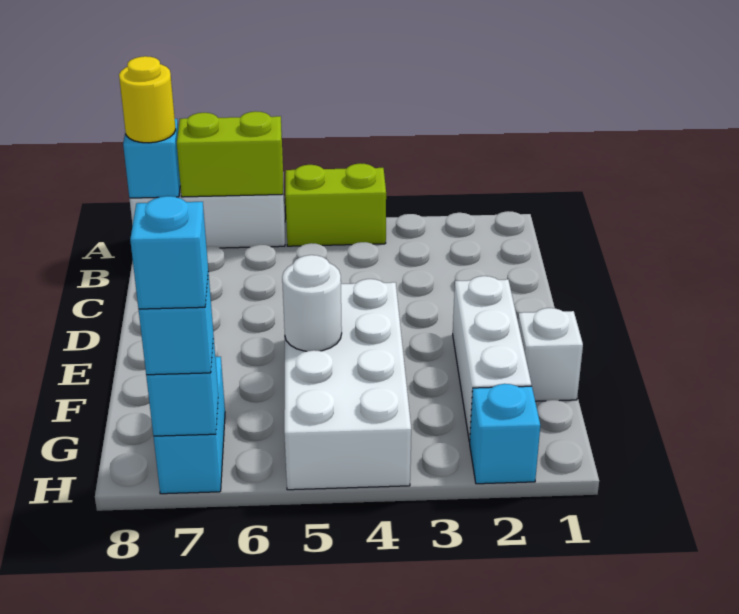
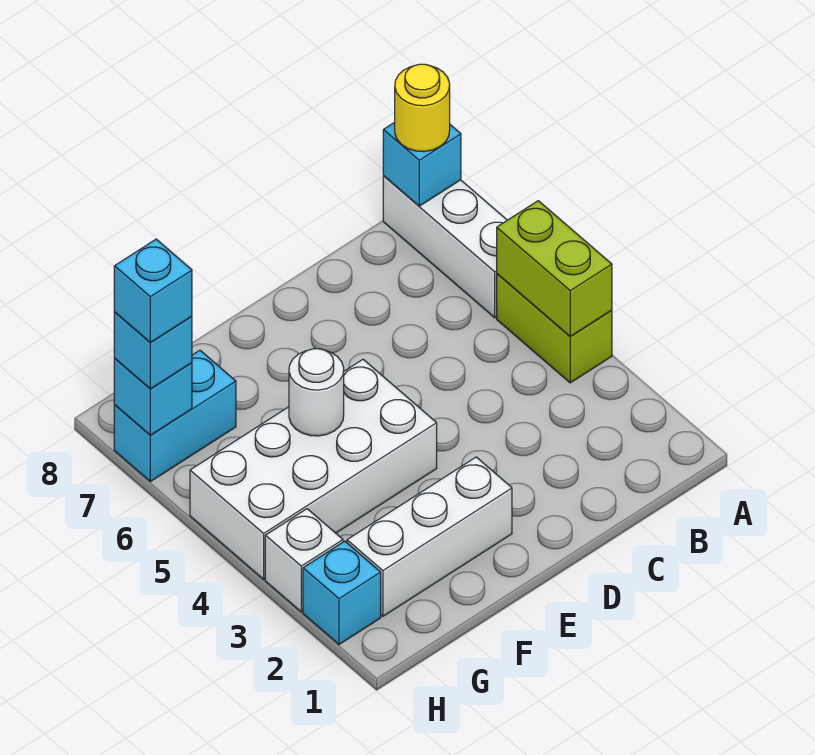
lime brick A6:A7 level 2 -> lime brick A4:A5 level 2
white brick F1 level 1 -> white brick H3 level 1

